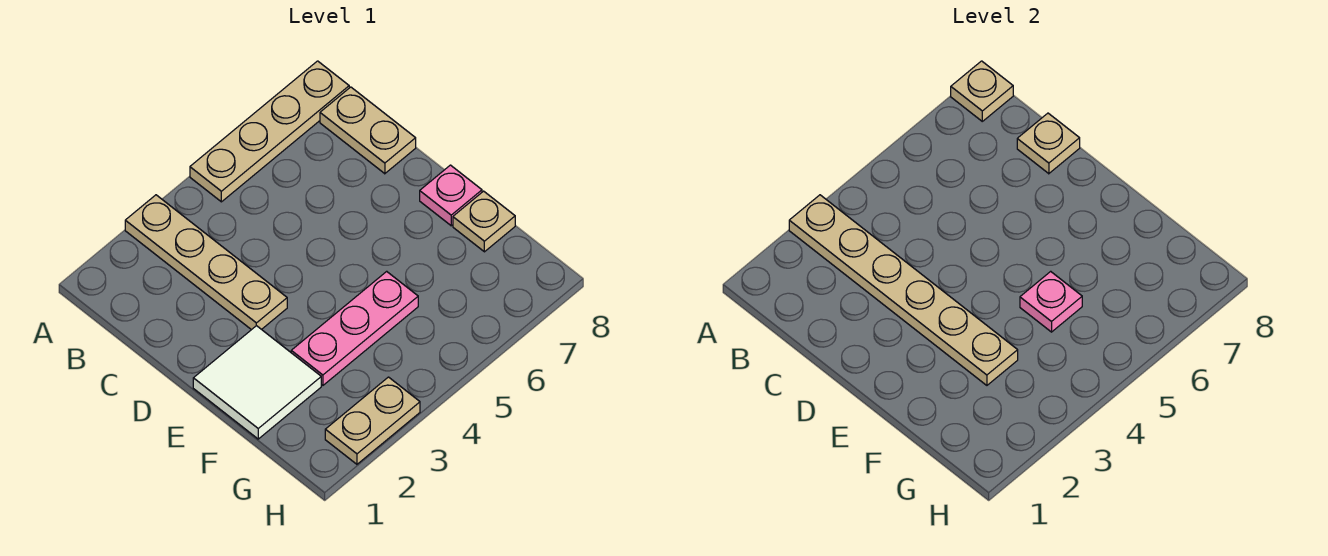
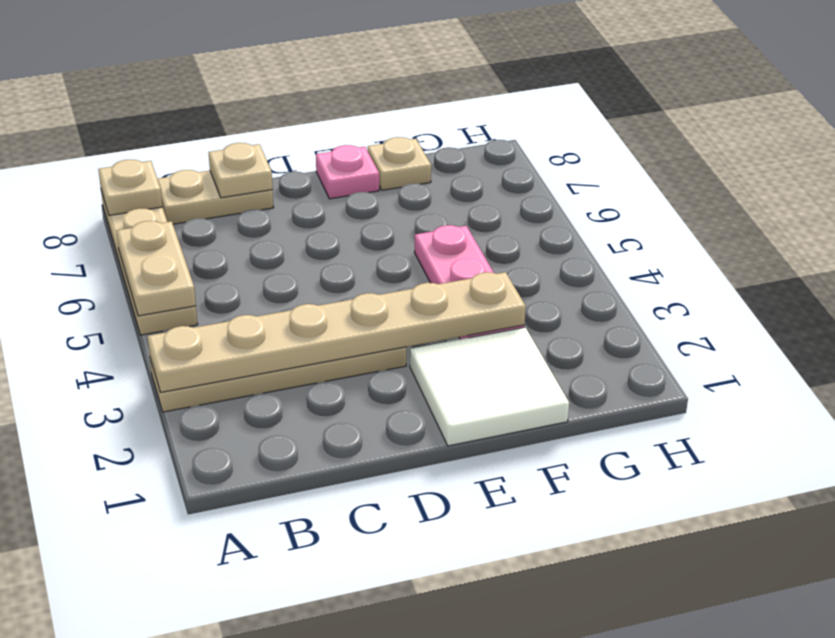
pink plate F5 level 2 -> none
tan plate H2:H3 level 1 -> tan plate A5:A6 level 2

